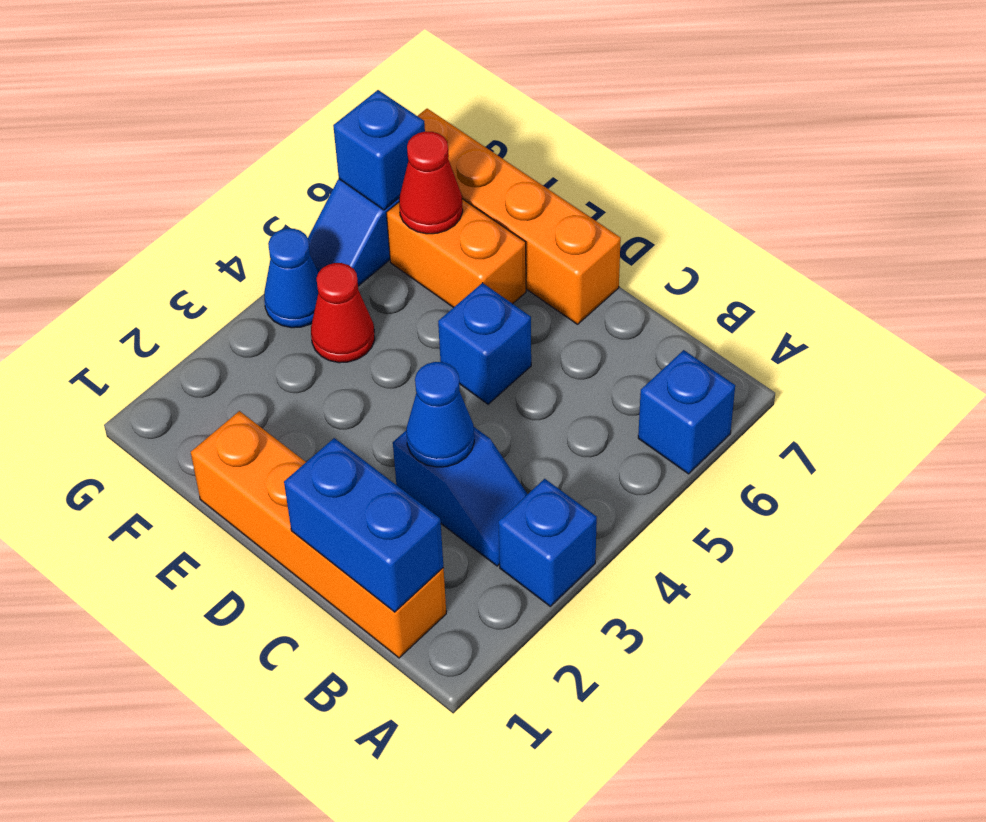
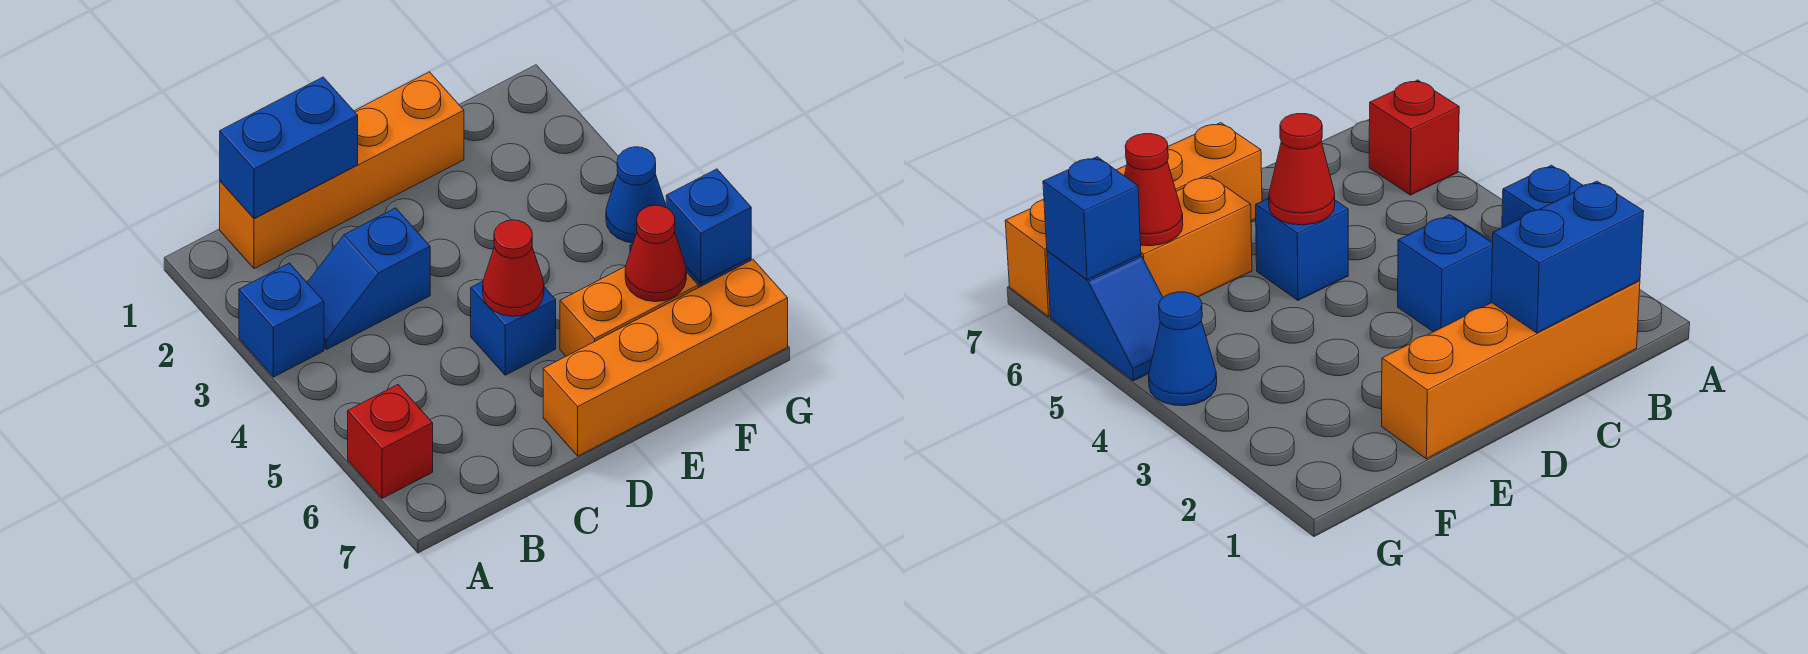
blue brick A6 level 1 -> red brick A6 level 1
blue cone C3 level 2 -> none
red cone F4 level 1 -> red cone D5 level 2

